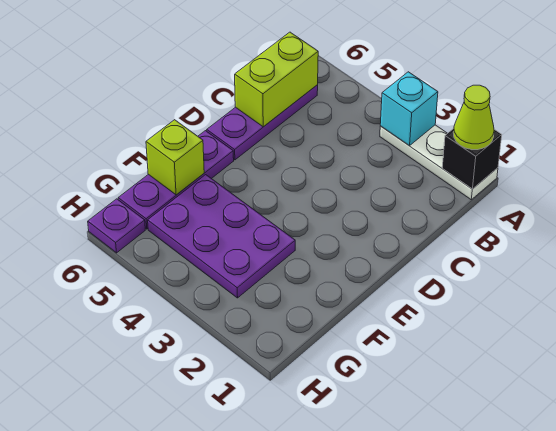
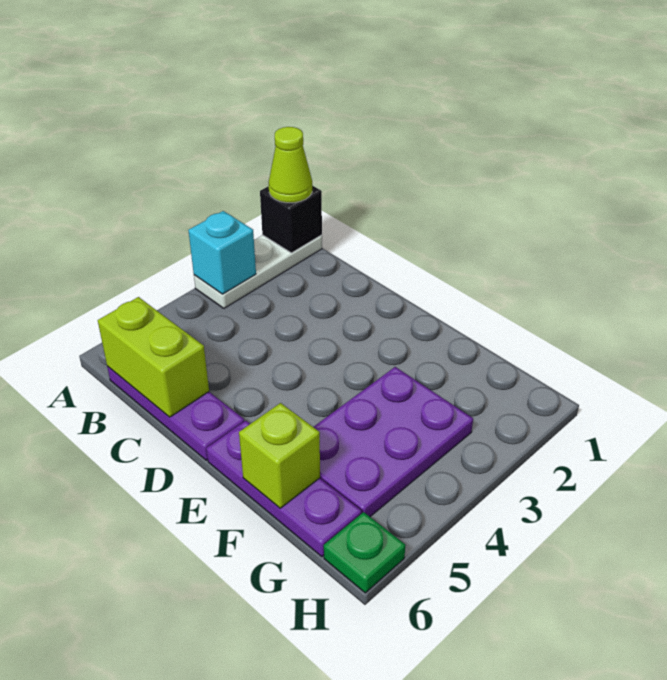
purple plate H6 level 1 -> green plate H6 level 1

